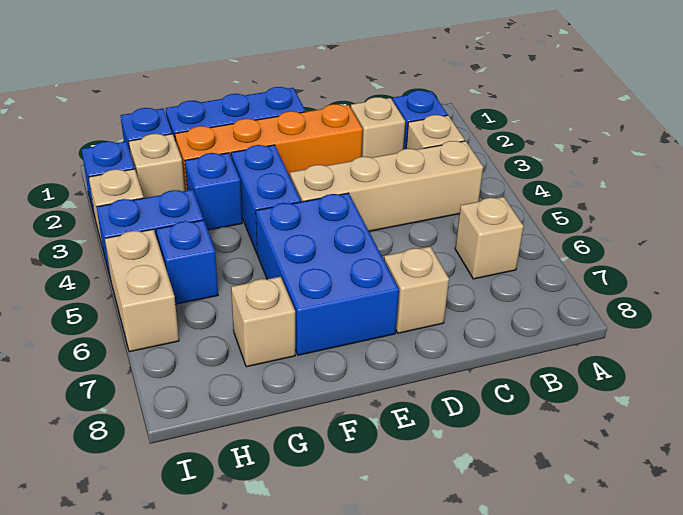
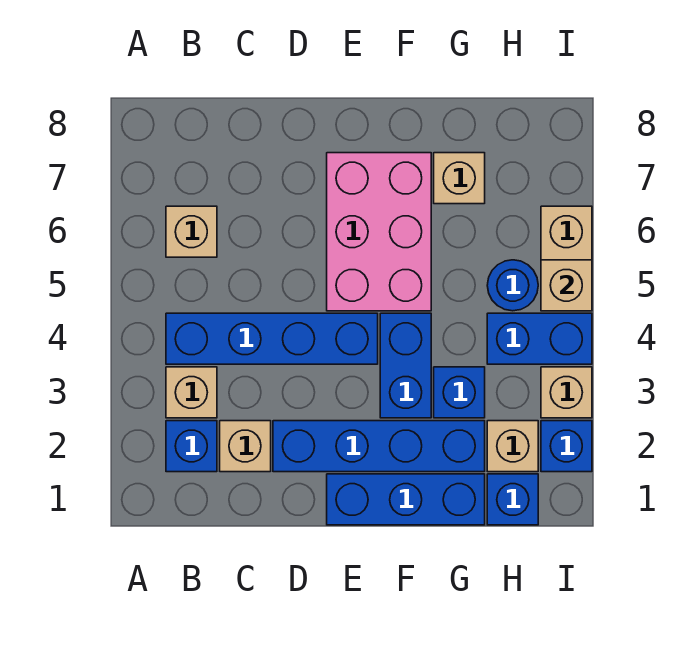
tan brick B4:E4 level 1 -> blue brick B4:E4 level 1
orange brick D2:G2 level 1 -> blue brick D2:G2 level 1
tan brick D7 level 1 -> tan brick I5 level 2
blue brick E5:F7 level 1 -> pink brick E5:F7 level 1
blue brick H5 level 1 -> blue round brick H5 level 1

